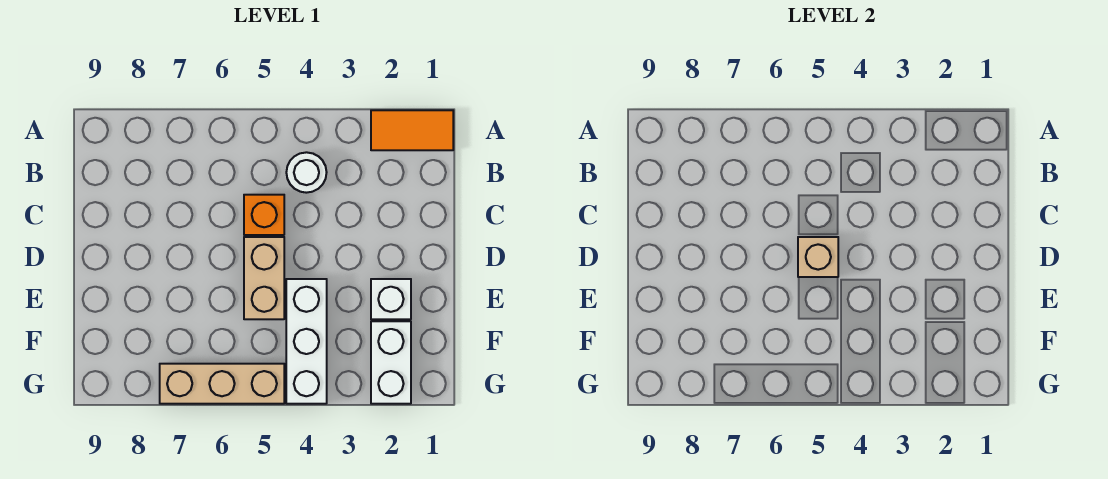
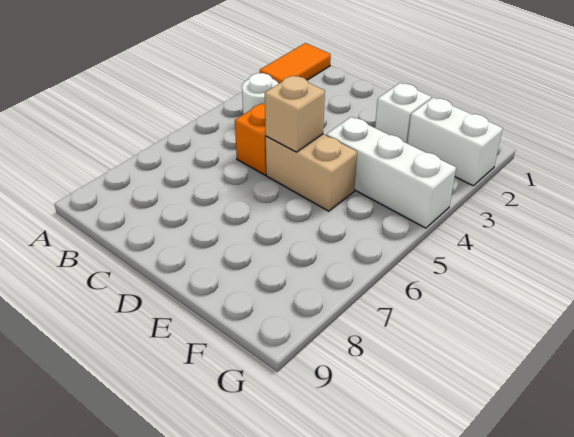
tan brick G5:G7 level 1 -> none

